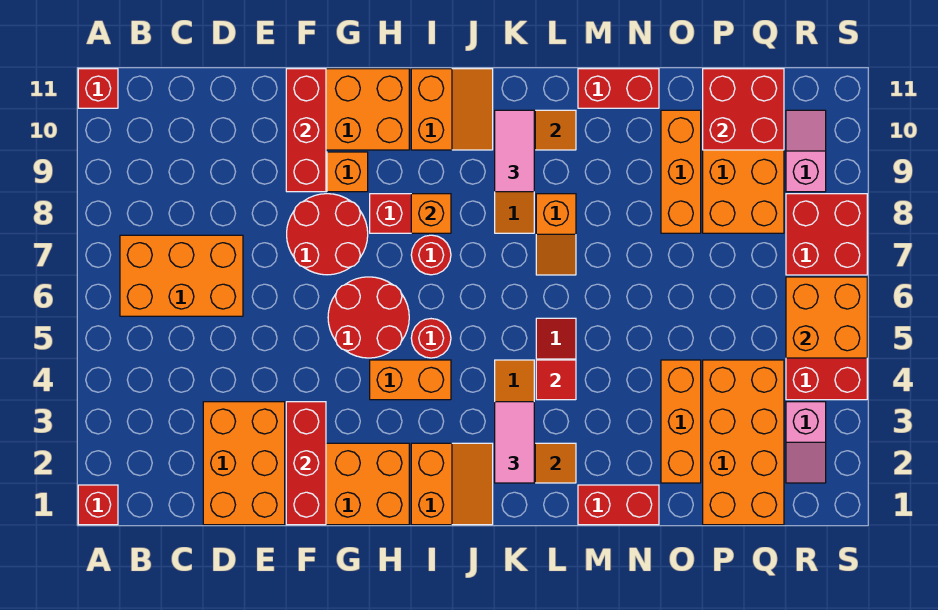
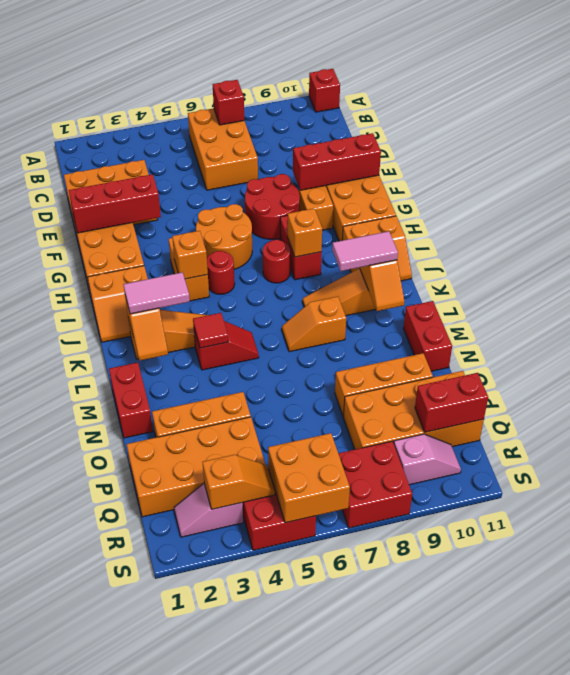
red brick A1 level 1 -> red brick B7 level 2
red round brick G5:H6 level 1 -> orange round brick G5:H6 level 1
none -> orange brick I4 level 2
red brick P10:Q11 level 2 -> red brick Q10:Q11 level 2
none -> orange slope R3:R4 level 2 top 3

